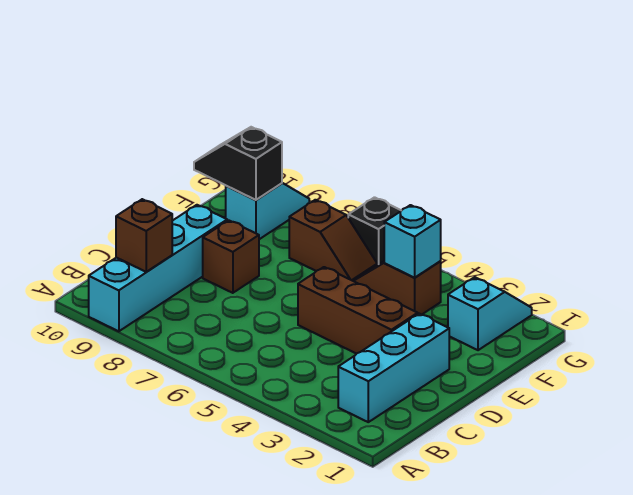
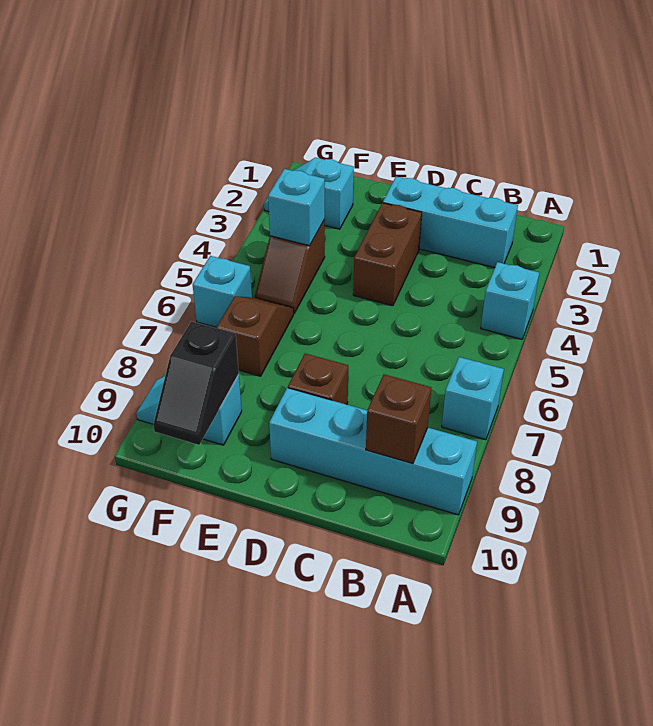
none -> cyan brick A4 level 1
none -> cyan brick A7 level 1
brown brick D3:D5 level 1 -> brown brick D3:D4 level 1
black brick G6 level 1 -> cyan brick G6 level 1

